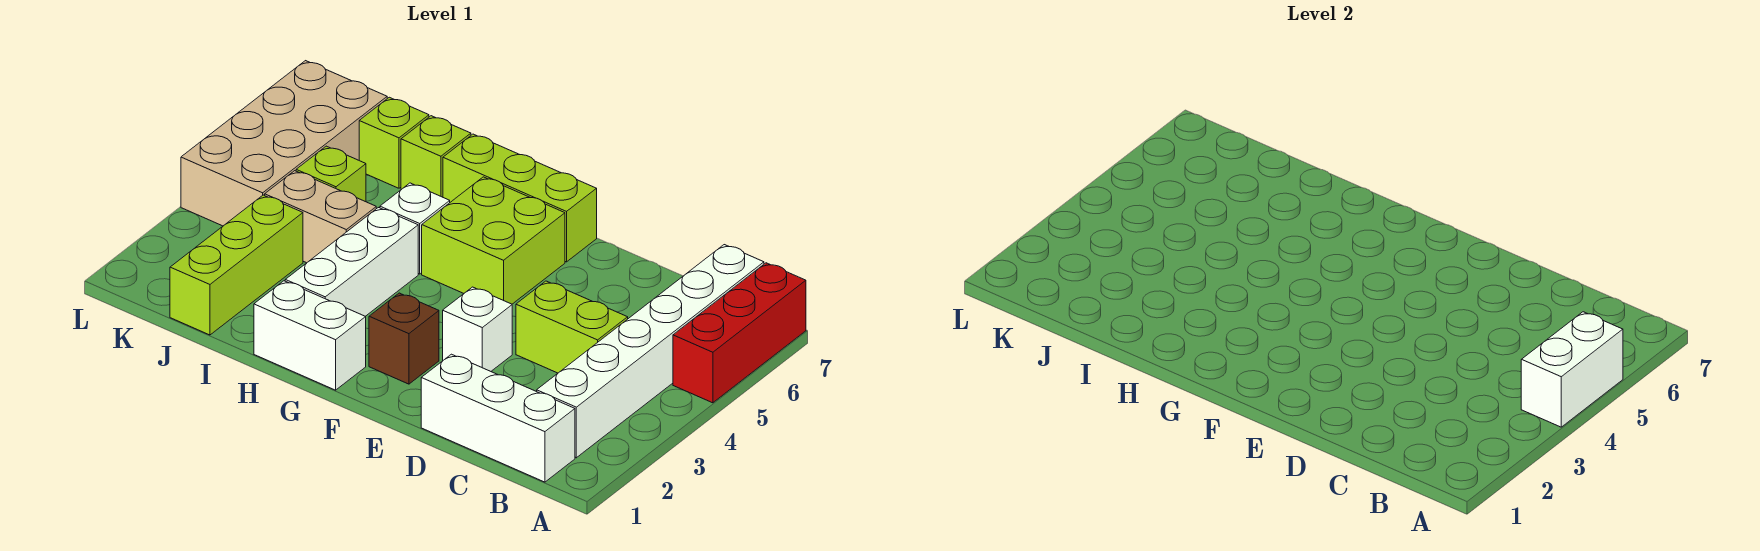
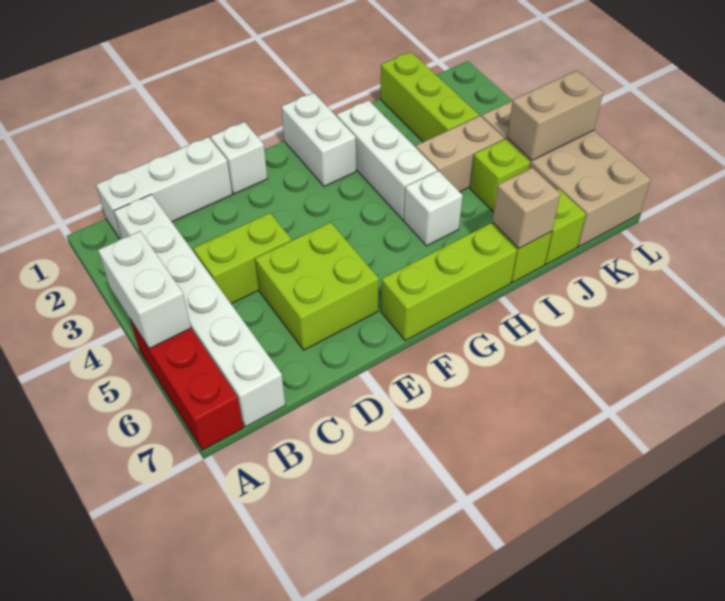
white brick E3 level 1 -> white brick E1 level 1
brown brick F2 level 1 -> none
lime brick F5:G6 level 1 -> lime brick D5:E6 level 1
white brick G1:H1 level 1 -> white brick G1:G2 level 1
none -> tan brick I7 level 2
none -> tan brick K5:L5 level 2

